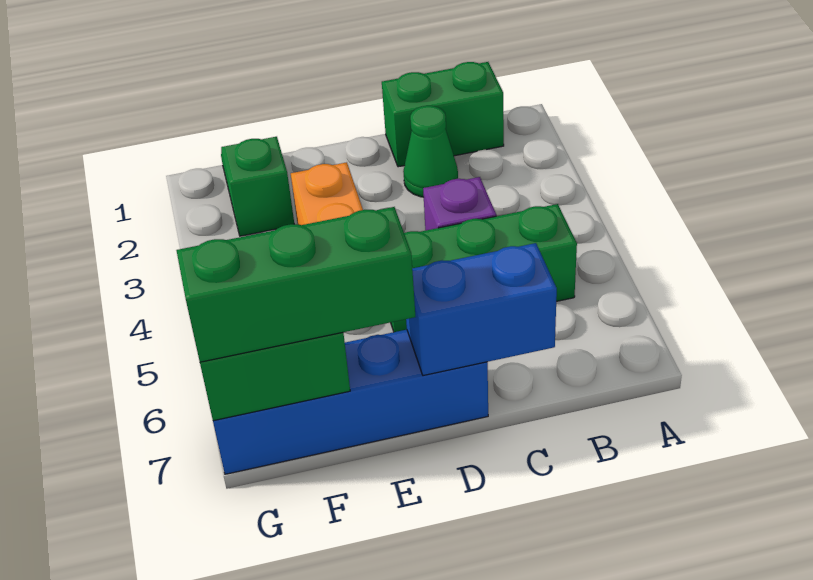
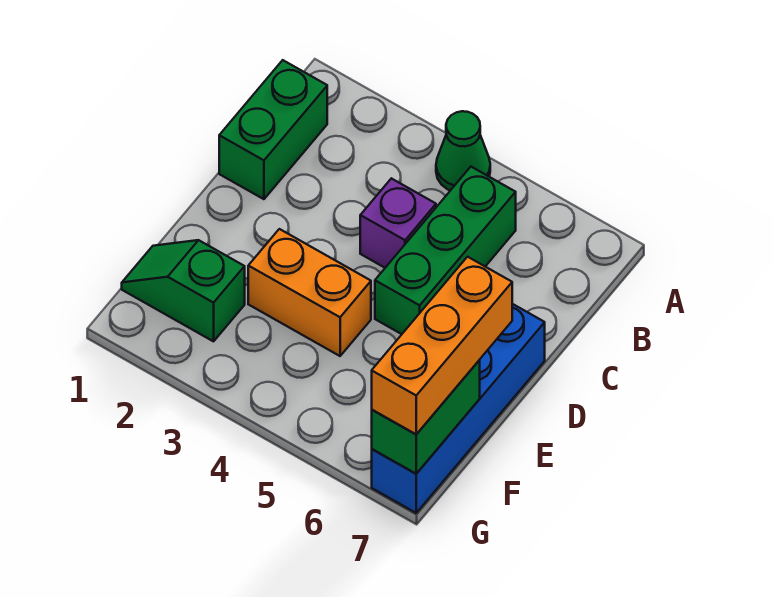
green cone C2 level 1 -> green cone A4 level 1
blue brick C7:D7 level 2 -> none
green brick E7:G7 level 3 -> orange brick E7:G7 level 3

